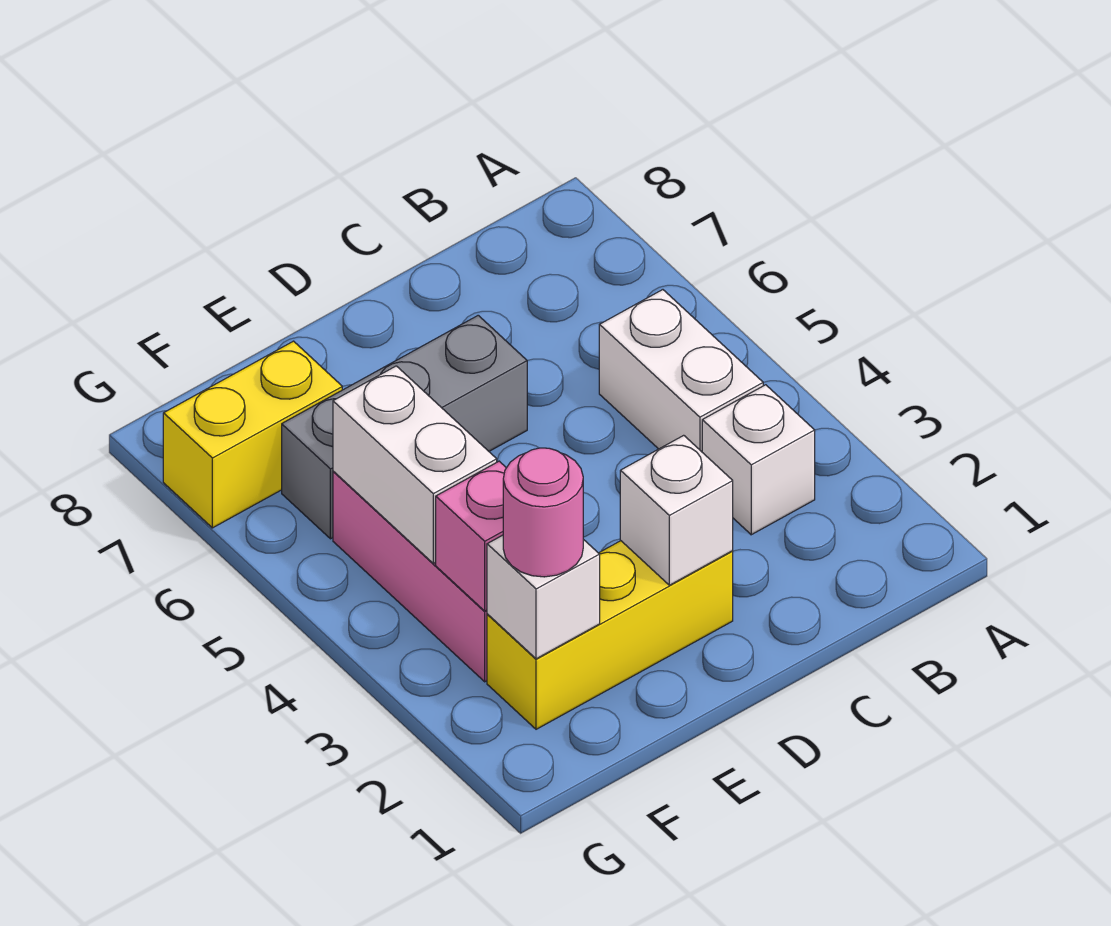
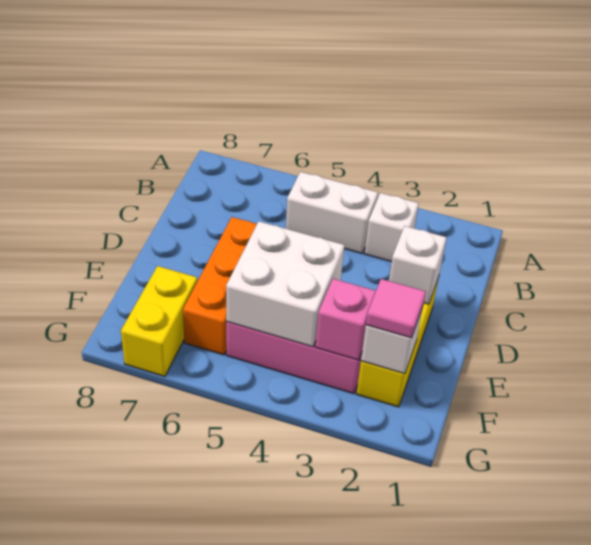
grey brick D6:F6 level 1 -> orange brick D6:F6 level 1
pink round brick F2 level 3 -> pink tile F2 level 3
white brick F4:F5 level 2 -> white brick E4:F5 level 2

